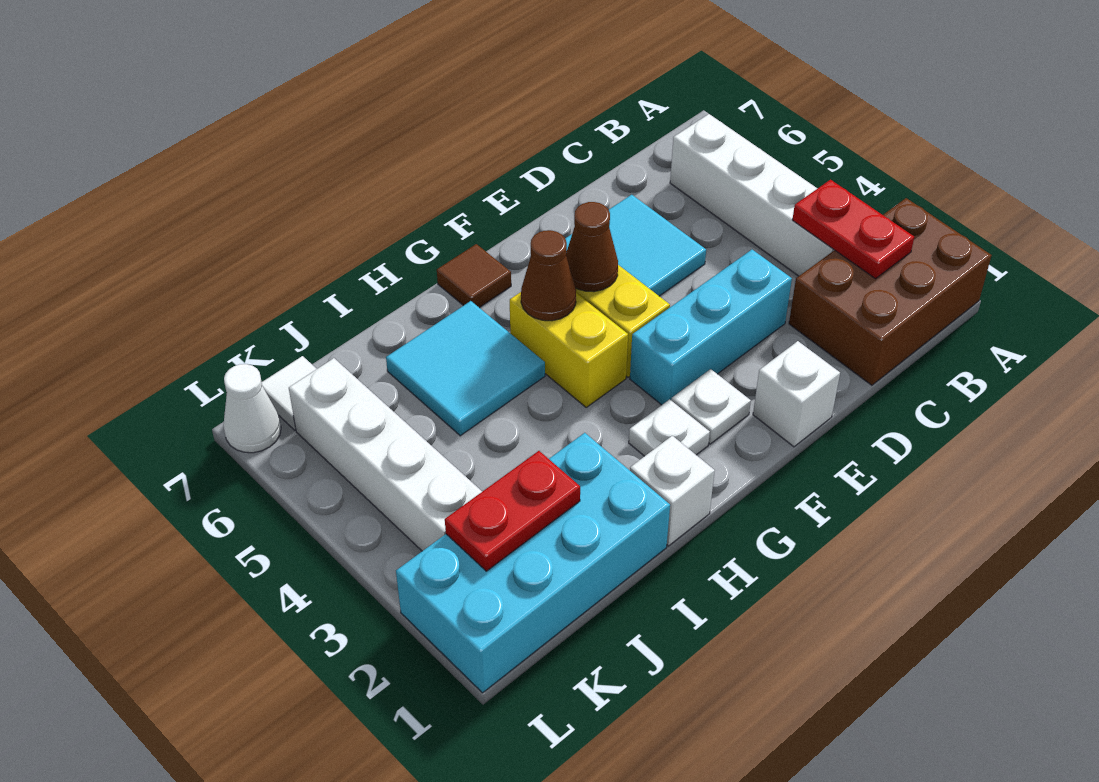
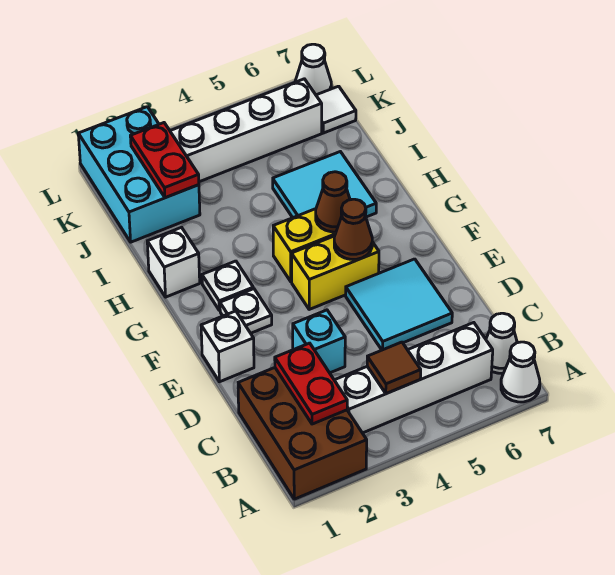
none -> white cone A7 level 1
red plate B2:B3 level 2 -> red plate B2:C2 level 2
none -> white cone B7 level 1
cyan brick D3:F3 level 1 -> cyan brick D3 level 1
brown tile G7 level 1 -> brown tile B4 level 2
cyan brick I1:L2 level 1 -> cyan brick J1:L2 level 1

